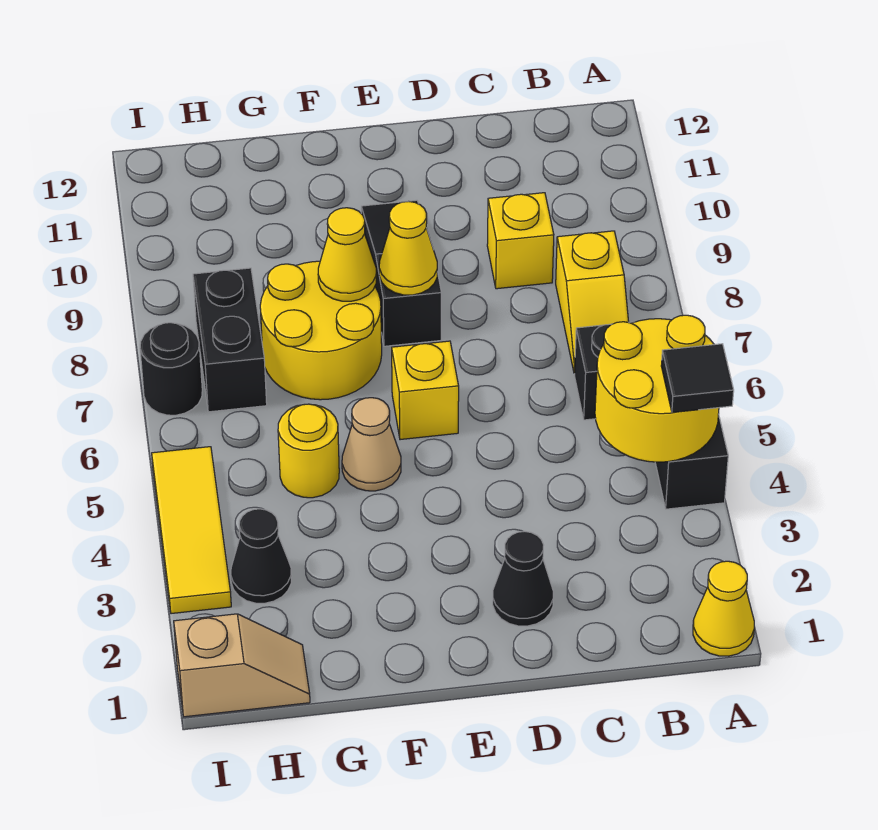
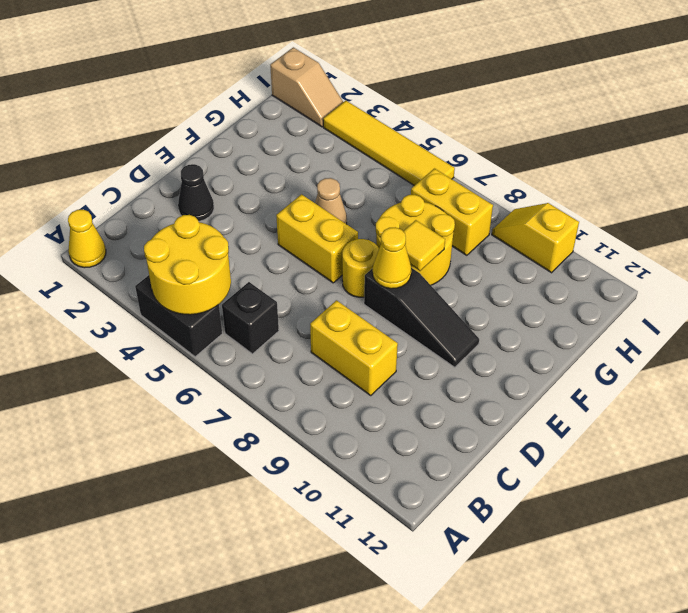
black tile A4 level 3 -> none
yellow slope B7:B8 level 1 top 8 -> yellow slope I9:I10 level 1 top 10
yellow brick C9 level 1 -> yellow brick C8:C9 level 1
yellow brick E6 level 1 -> yellow brick E5:E6 level 1
yellow cone F8 level 2 -> yellow tile F8 level 2
yellow round brick G5 level 1 -> yellow round brick E7 level 1
tan slope H1:I1 level 1 top I -> tan slope I1:I2 level 1 top 1
black cone H3 level 1 -> none
black brick H7:H8 level 1 -> yellow brick H7:H8 level 1
yellow tile I3:I5 level 1 -> yellow tile I3:I6 level 1
black round brick I7 level 1 -> none

